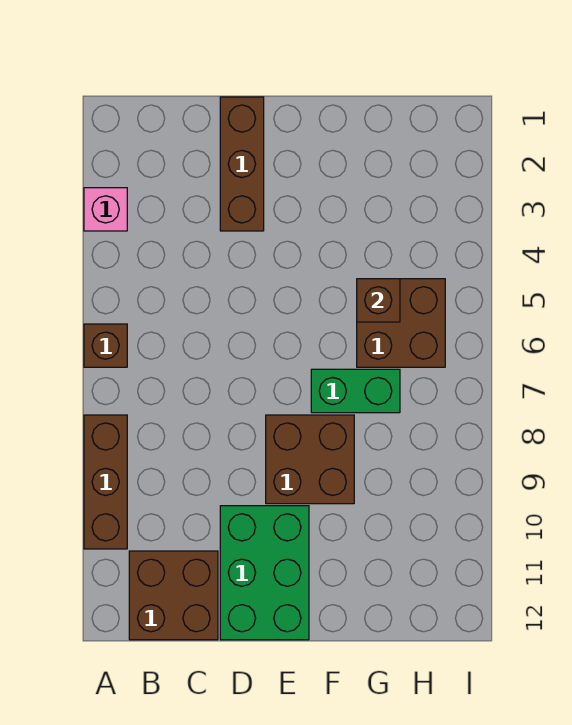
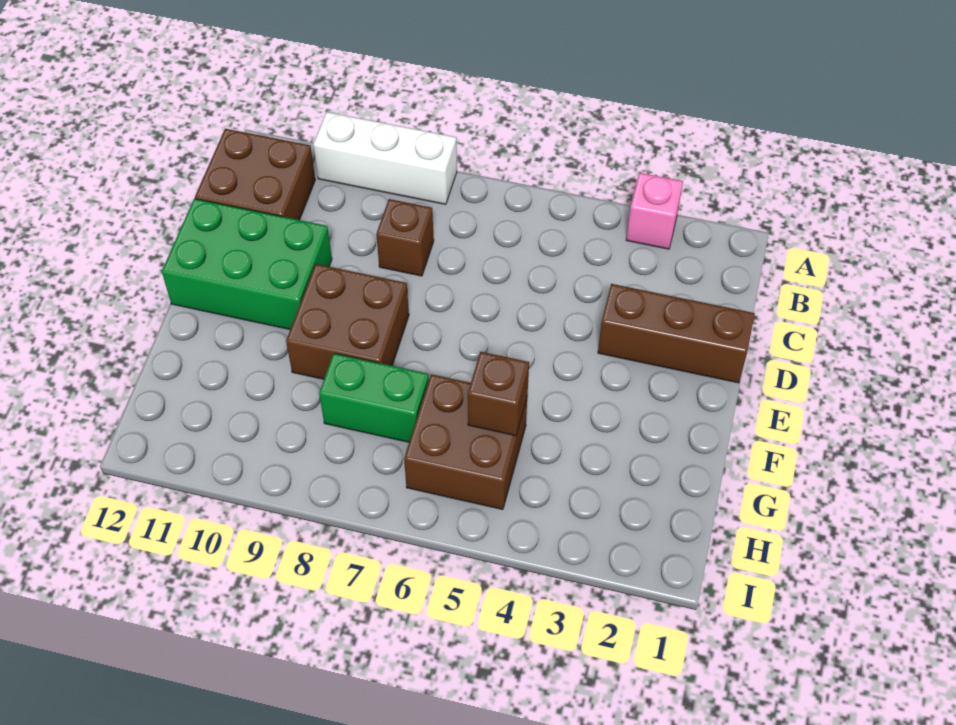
brown brick A6 level 1 -> brown brick C8 level 1
brown brick A8:A10 level 1 -> white brick A8:A10 level 1
green brick F7:G7 level 1 -> green brick G7:G8 level 1

